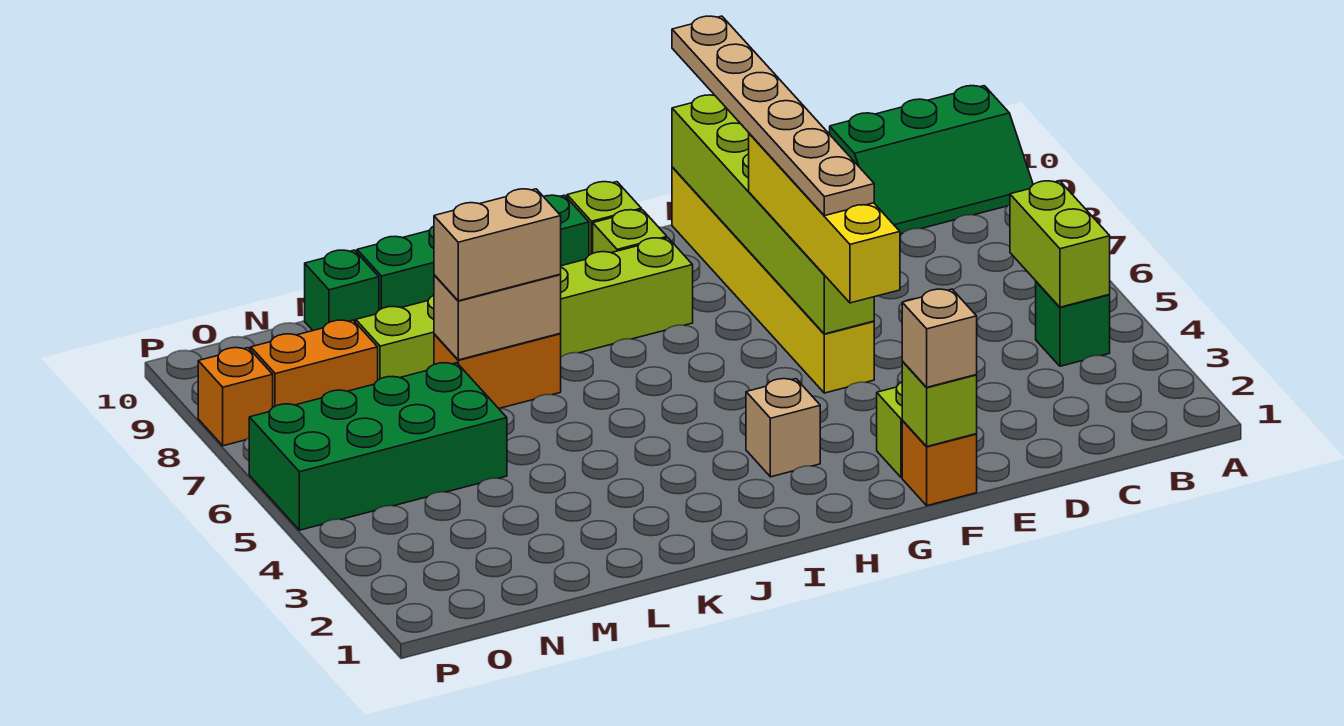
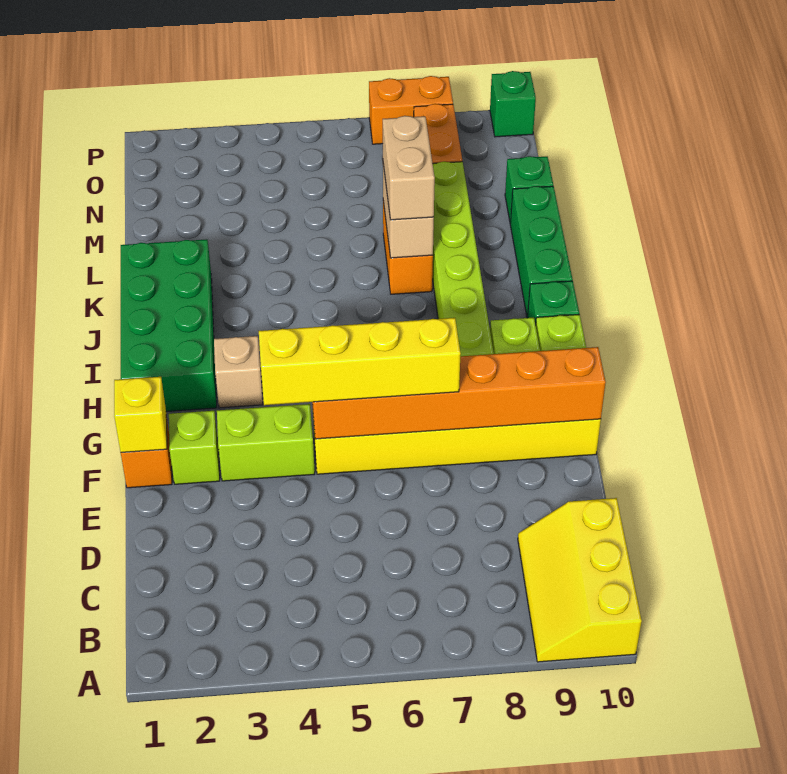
green slope A9:C10 level 1 top 10 -> yellow slope A9:C10 level 1 top 10
green brick B4 level 1 -> green brick P10 level 1
lime brick B4:B5 level 2 -> lime brick F3:F4 level 1
lime brick F1 level 2 -> yellow brick F1 level 2
tan brick F1 level 3 -> none
lime brick F5:F10 level 2 -> orange brick F5:F10 level 2
tan plate F5:F10 level 4 -> none
green brick M5:P6 level 1 -> green brick H1:K2 level 1
orange brick P8 level 1 -> orange brick P7:P8 level 1

